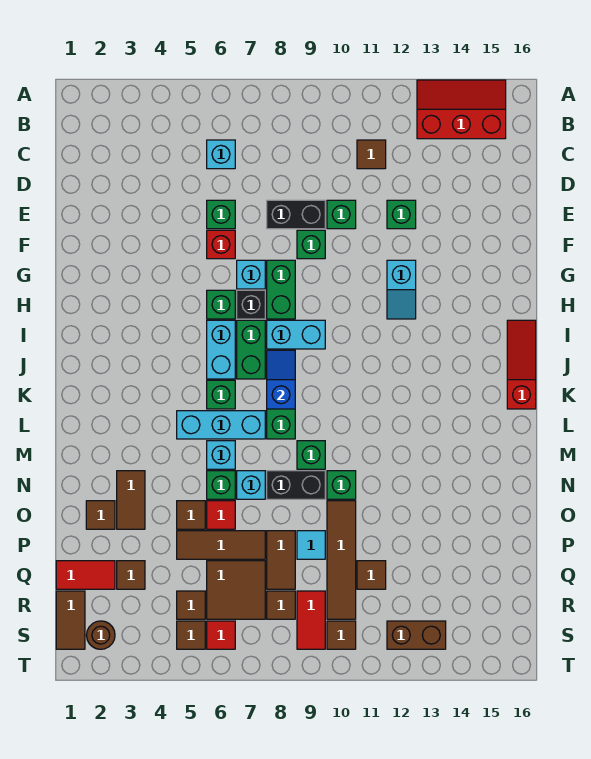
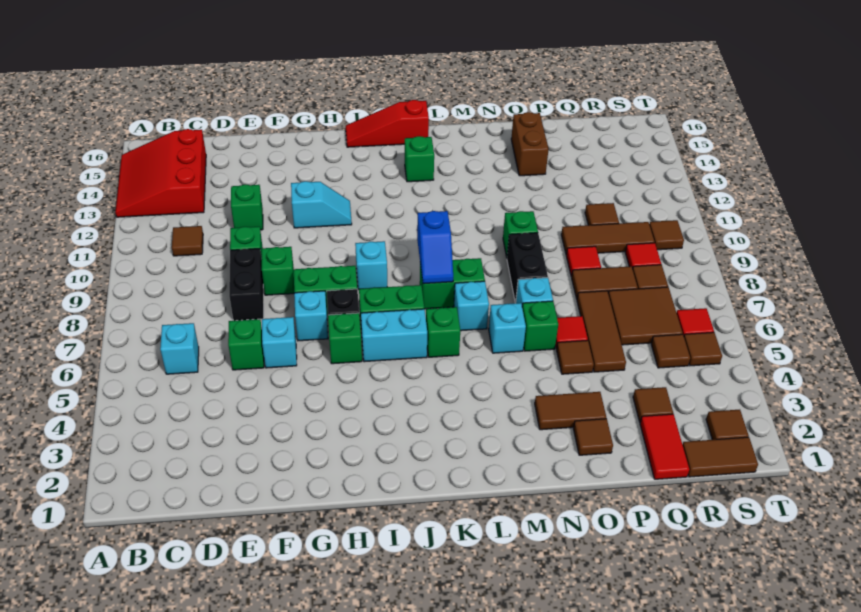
red slope A13:B15 level 1 top B -> red slope A13:C15 level 1 top C
red brick F6 level 1 -> cyan brick F6 level 1
cyan brick I8:I9 level 1 -> cyan brick I9 level 1
blue slope J8:K8 level 2 top K -> blue slope K8:K9 level 2 top 9
cyan brick L5:L7 level 1 -> cyan brick L7 level 1
green brick M9 level 1 -> green brick K14 level 1
brown tile O10:R10 level 1 -> brown tile P10:R10 level 1
cyan tile P9 level 1 -> red tile P9 level 1
red tile R9:S9 level 1 -> red tile R9 level 1
brown round brick S2 level 1 -> brown tile S2 level 1
brown brick S12:S13 level 1 -> brown brick O14:O15 level 1

